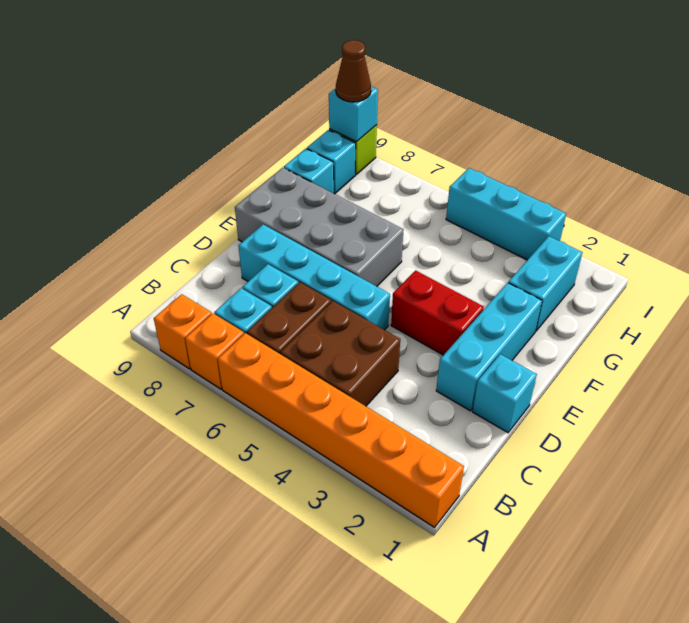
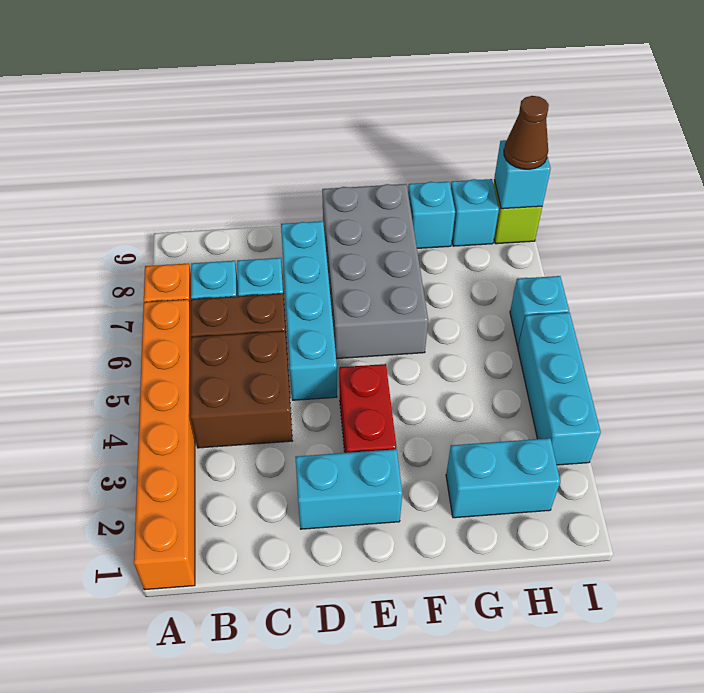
orange brick A8 level 1 -> none
cyan brick D1 level 1 -> cyan brick I6 level 1
cyan brick D2:F2 level 1 -> cyan brick D2:E2 level 1

